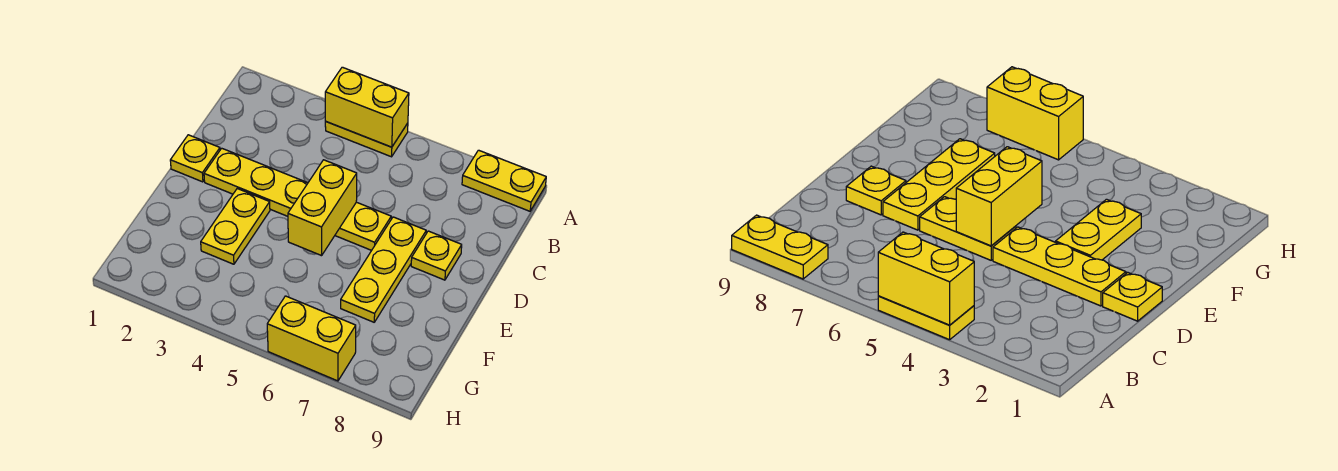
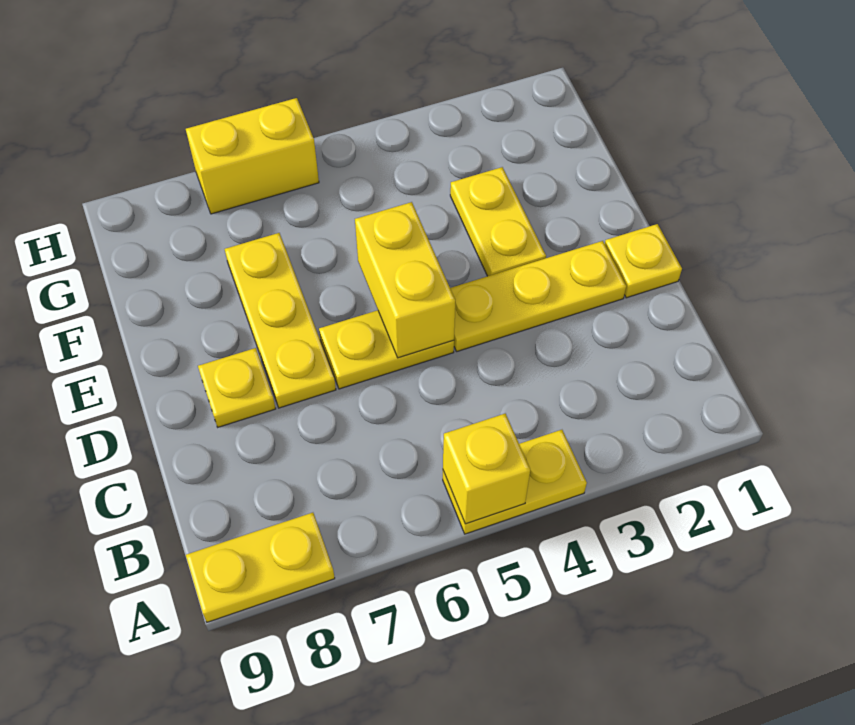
yellow brick A4:A5 level 2 -> yellow brick A5 level 2

